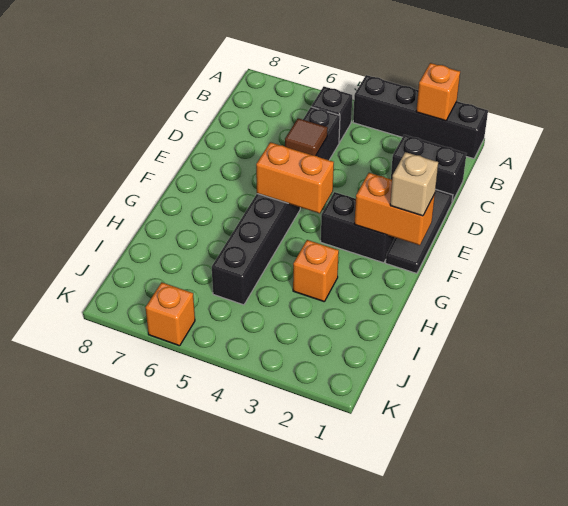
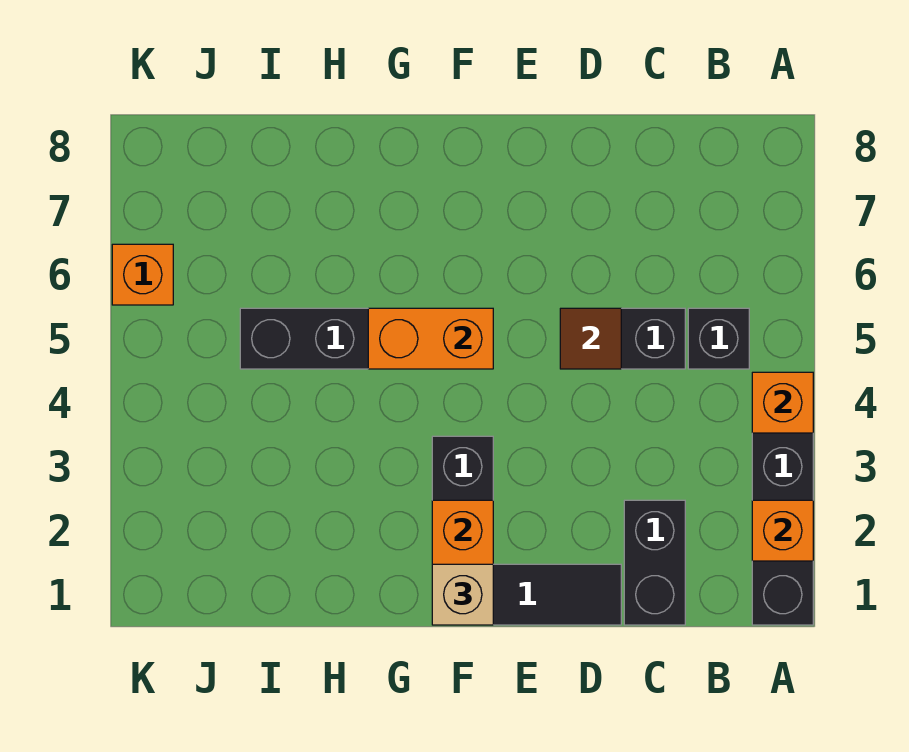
orange brick F4:F5 level 2 -> orange brick F5:G5 level 2
orange brick H3 level 1 -> orange brick A4 level 2

